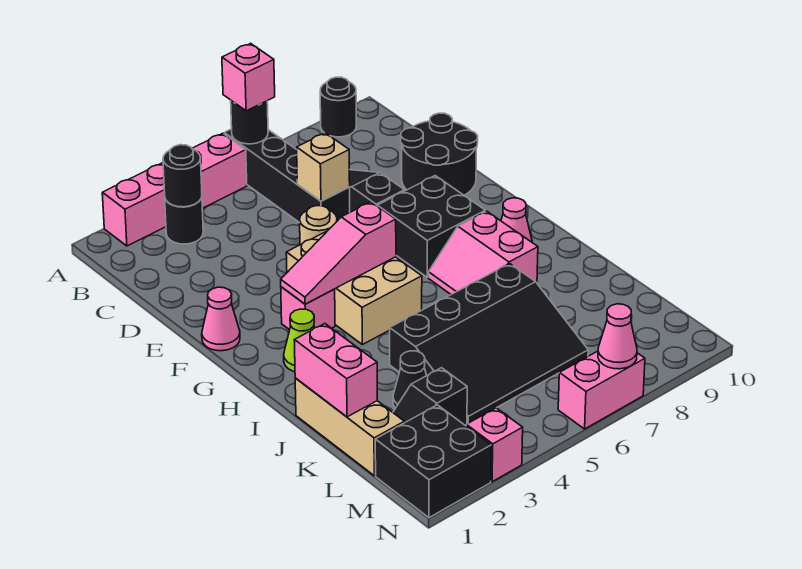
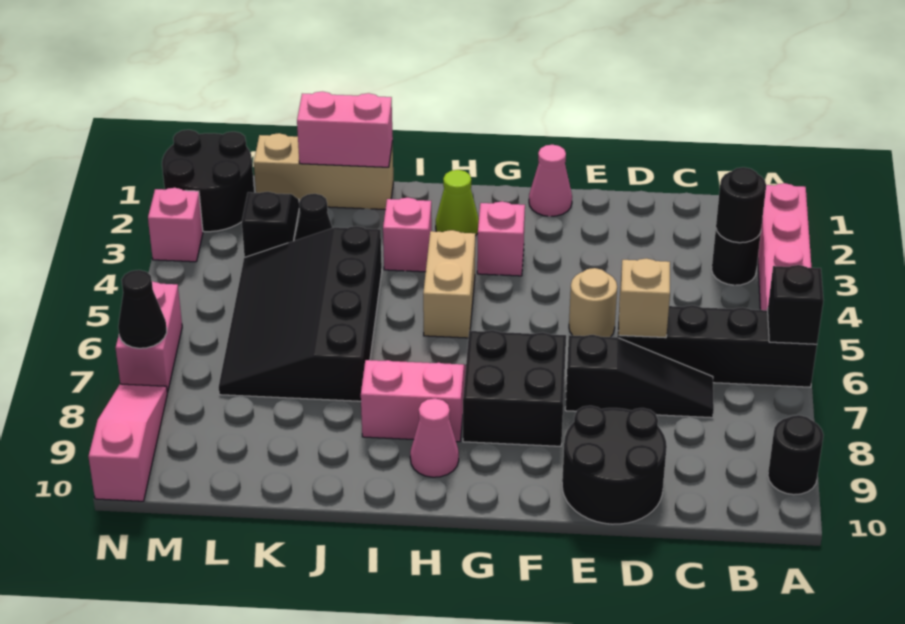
black round brick A6 level 2 -> black brick A6 level 2
pink brick A6 level 3 -> pink brick I3 level 1
tan brick F4:H5 level 1 -> tan brick H4:H5 level 1
pink slope G3:G5 level 2 top 5 -> pink slope N8:N10 level 1 top 10
black brick M1:N2 level 1 -> black round brick M1:N2 level 1
pink cone N7 level 2 -> black cone N7 level 2

